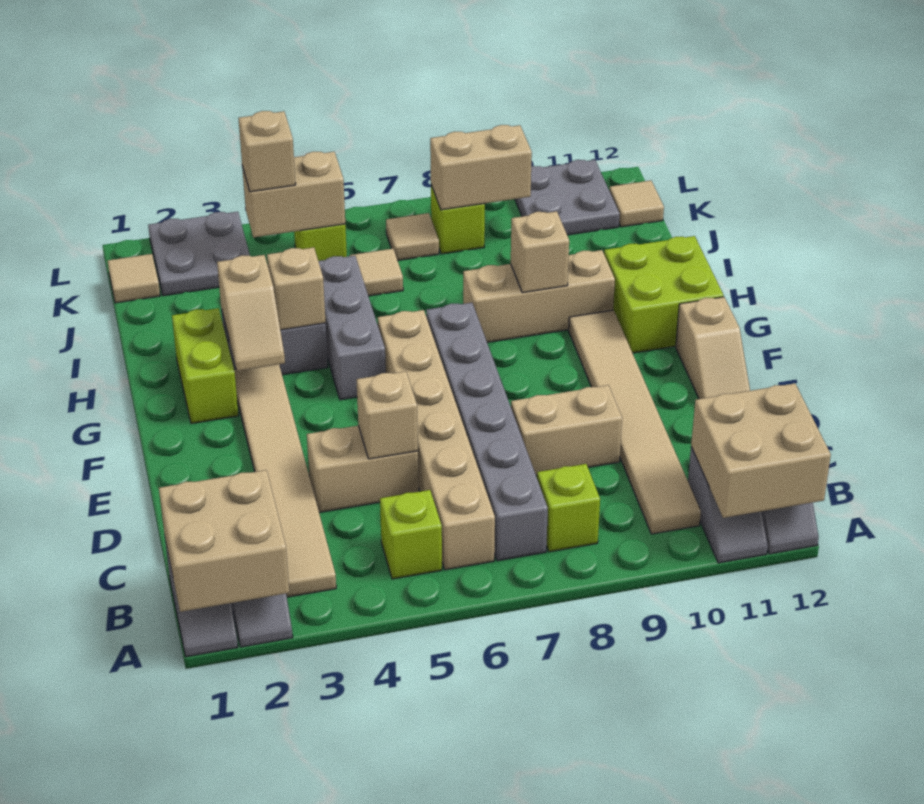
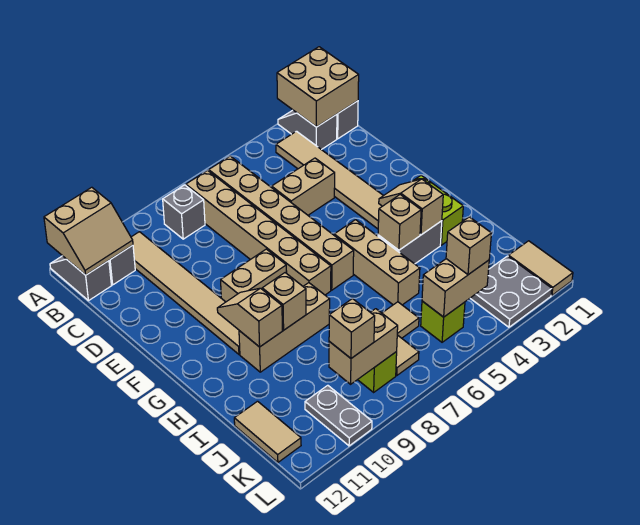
tan brick A11:B12 level 2 -> tan slope A11:B12 level 2 top A
lime brick B5 level 1 -> none
grey brick B7:G7 level 1 -> tan brick B7:G7 level 1
lime brick B8 level 1 -> grey brick B8 level 1
tan brick D5 level 2 -> tan brick K9 level 3
tan brick D8:D9 level 1 -> tan brick F8:F9 level 1
tan slope E12:F12 level 1 top F -> tan slope G10:H10 level 2 top H
grey brick G5:I5 level 1 -> tan brick G5:I5 level 1
lime brick G11:H12 level 1 -> none
tan tile K1 level 1 -> tan tile K1:L1 level 1
grey plate K10:L11 level 1 -> grey plate K10:L10 level 1
tan tile K12 level 1 -> tan tile J12:K12 level 1

